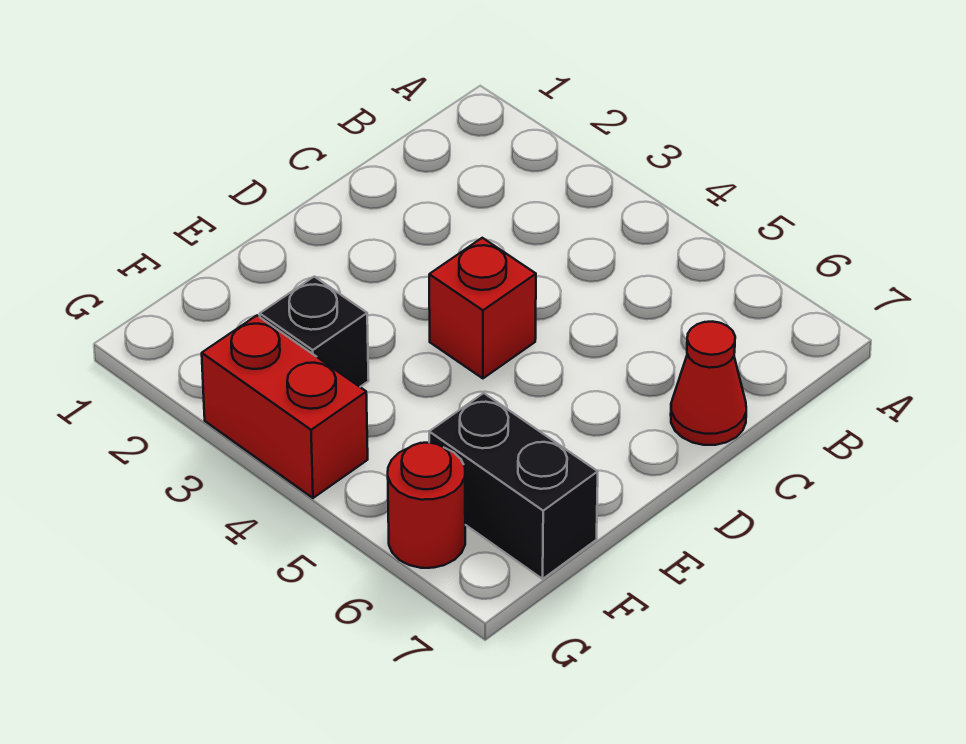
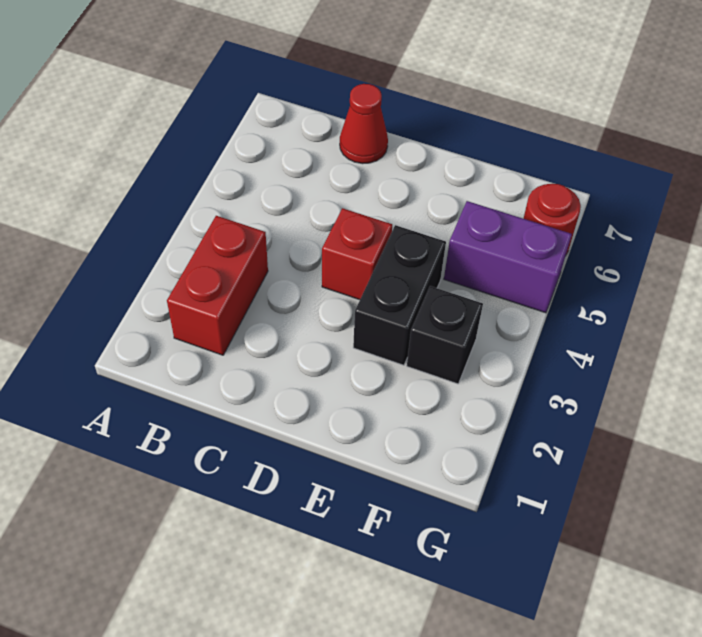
none -> purple brick F5:G5 level 1
black brick F6:F7 level 1 -> black brick E3:E4 level 1
red brick G3:G4 level 1 -> red brick B2:B3 level 1

